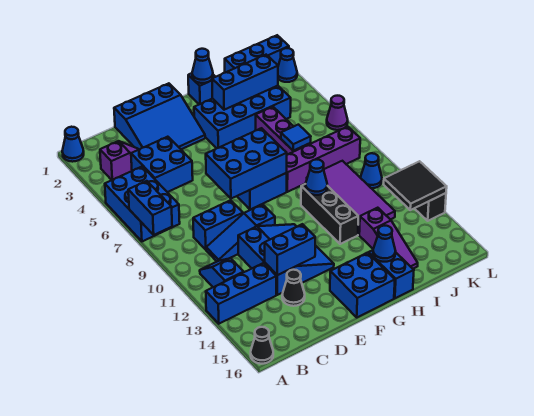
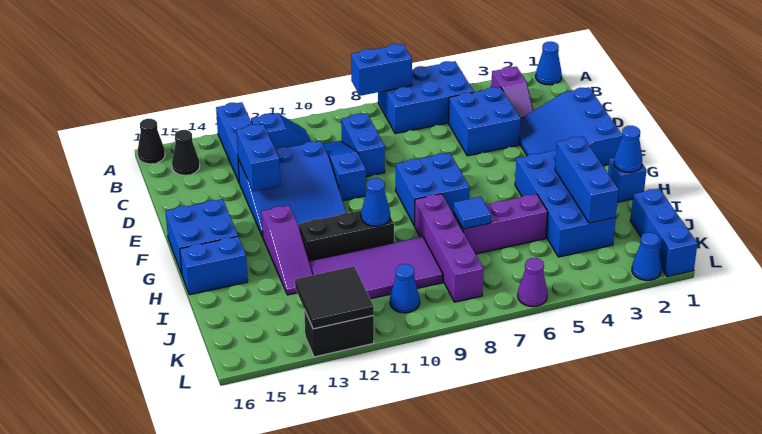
black cone D14 level 1 -> black cone B15 level 1
blue brick E7:G8 level 2 -> none
blue cone H15 level 2 -> none
purple slope I13:I15 level 1 top 13 -> purple slope G13:I13 level 1 top G

